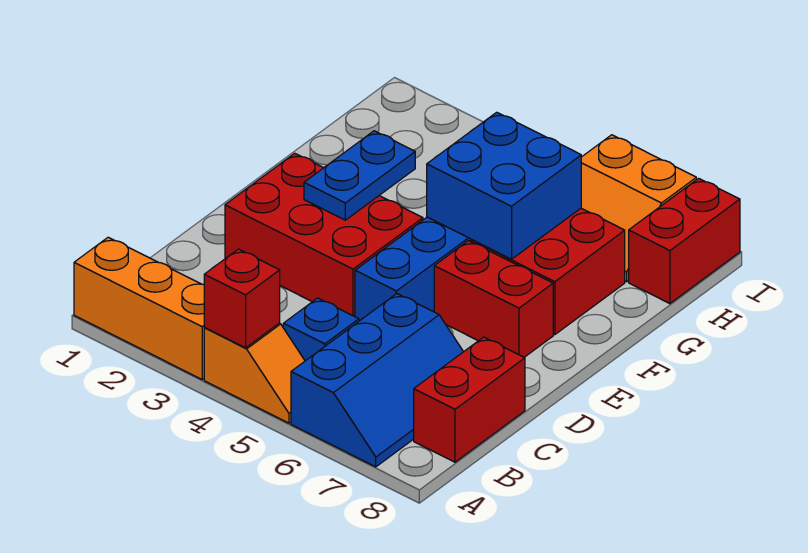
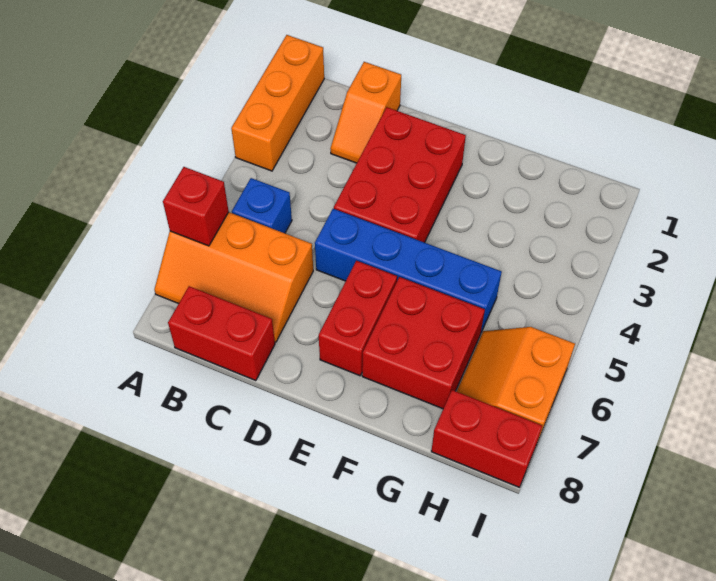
orange slope A4:A5 level 1 top 4 -> orange slope C1:C2 level 1 top 1
red brick A4 level 2 -> red brick A6 level 2
blue slope A6:C7 level 1 top 6 -> orange slope A6:C7 level 1 top 6
blue plate E3:F3 level 2 -> none
blue brick F5:G6 level 2 -> none

